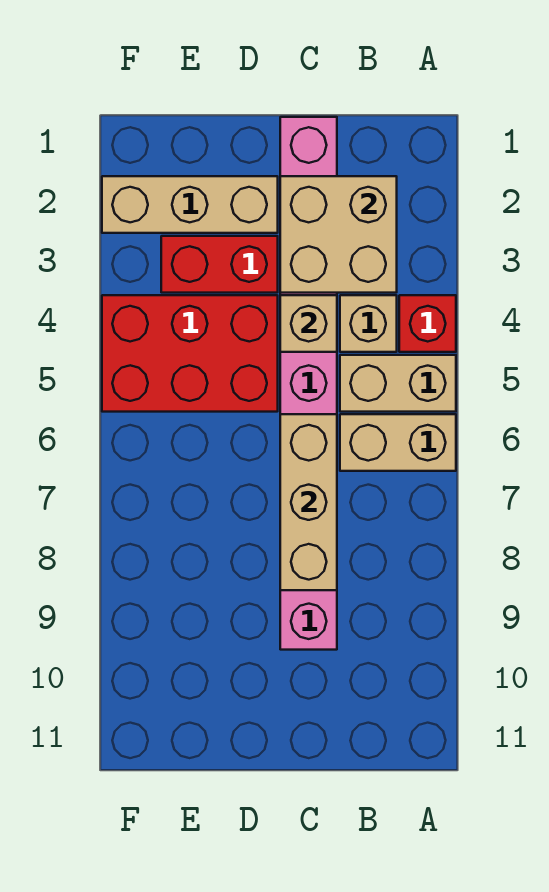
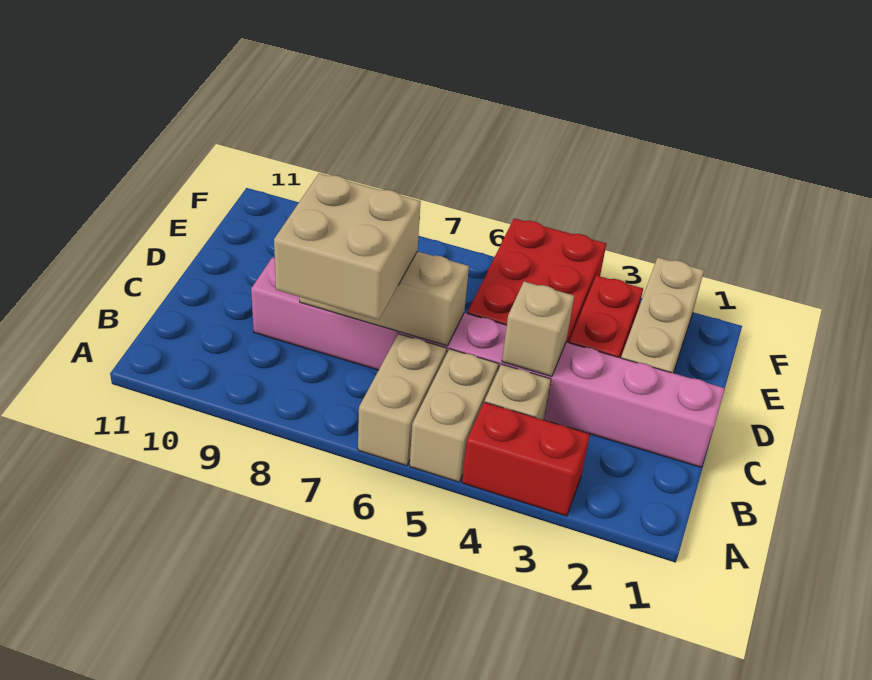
red brick A4 level 1 -> red brick A3:A4 level 1
tan brick B2:C3 level 2 -> tan brick B7:C8 level 3

